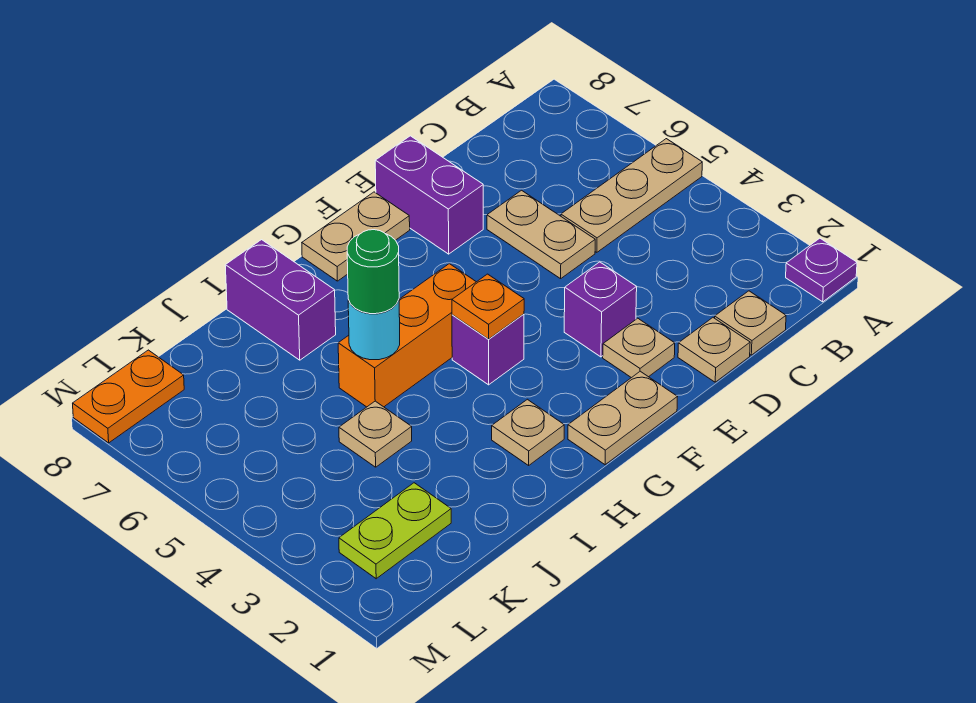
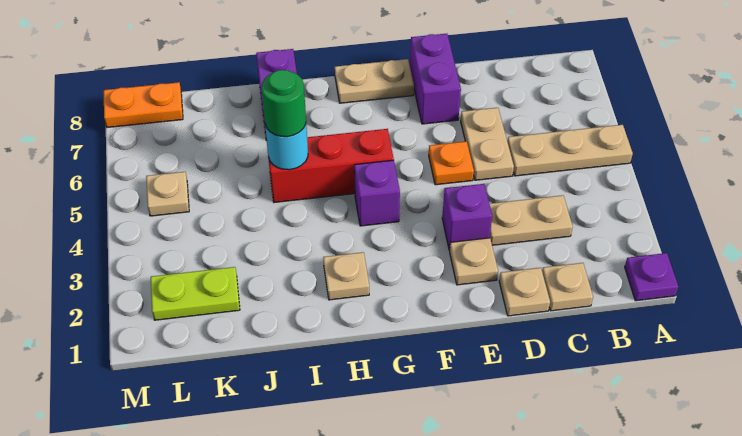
tan plate F1:G1 level 1 -> tan plate C3:D3 level 1
orange plate G4 level 2 -> orange plate E5 level 1
orange brick G5:I5 level 1 -> red brick G5:I5 level 1
tan plate J4 level 1 -> tan plate L5 level 1

